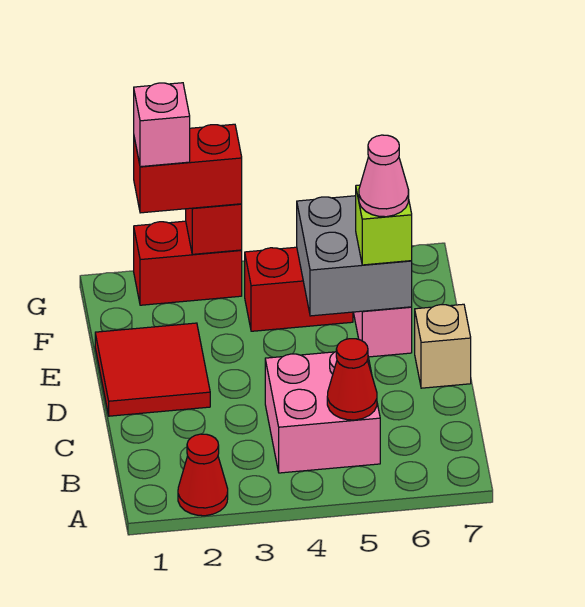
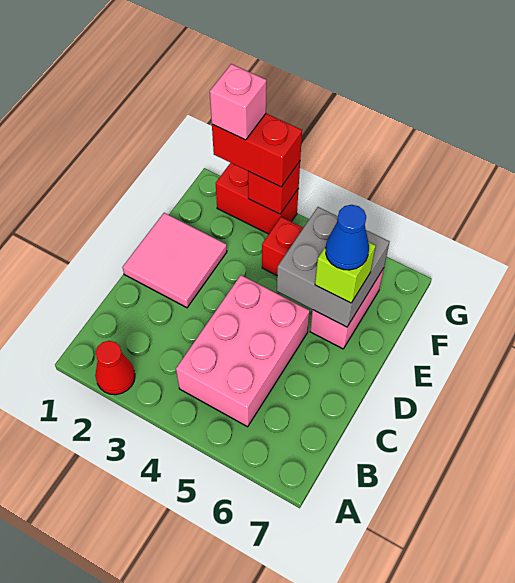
pink brick B4:C5 level 1 -> pink brick B4:D5 level 1
red cone B5 level 2 -> none
red tile D1:E2 level 1 -> pink tile D1:E2 level 1
tan brick D7 level 1 -> none
pink cone E6 level 4 -> blue cone E6 level 4

